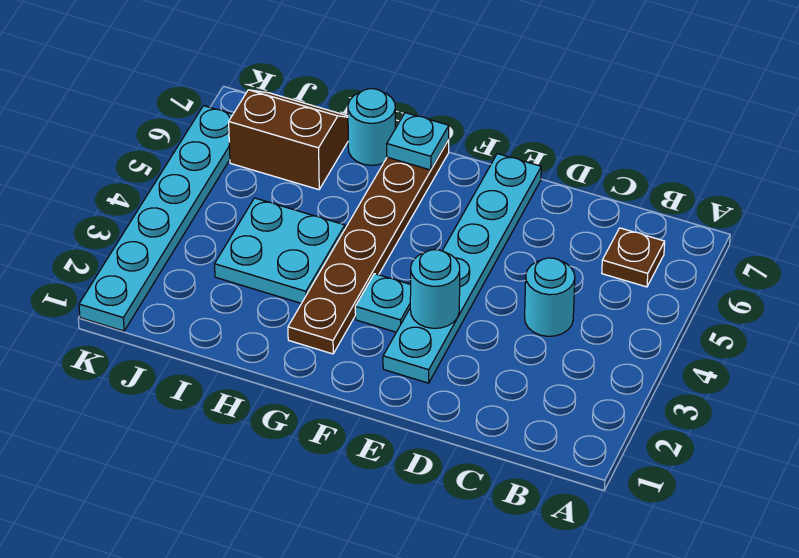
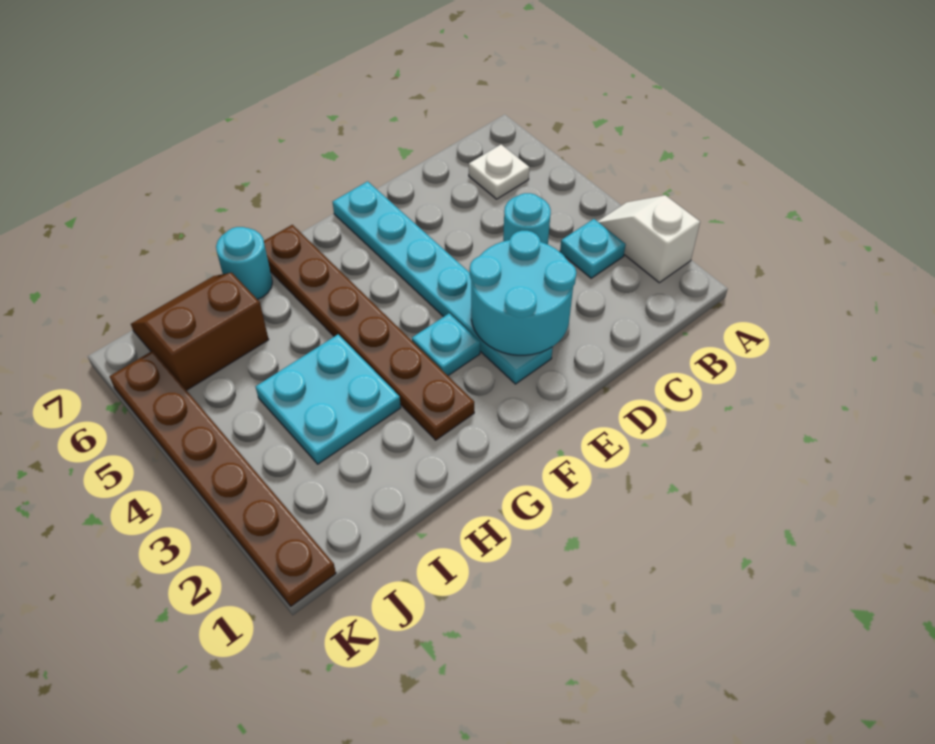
none -> white slope A2:A3 level 1 top 2
brown plate B6 level 1 -> white plate B6 level 1
cyan round brick E3 level 2 -> cyan round brick D2:E3 level 2
cyan plate G7 level 2 -> cyan plate B3 level 1
cyan plate K1:K6 level 1 -> brown plate K1:K6 level 1

